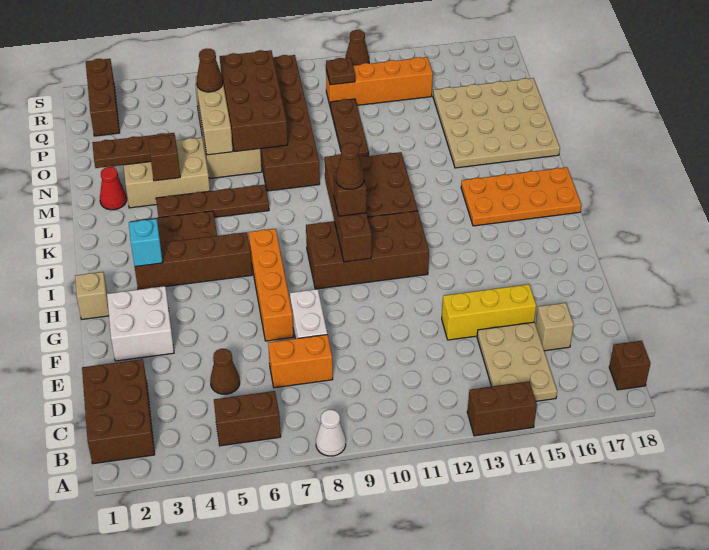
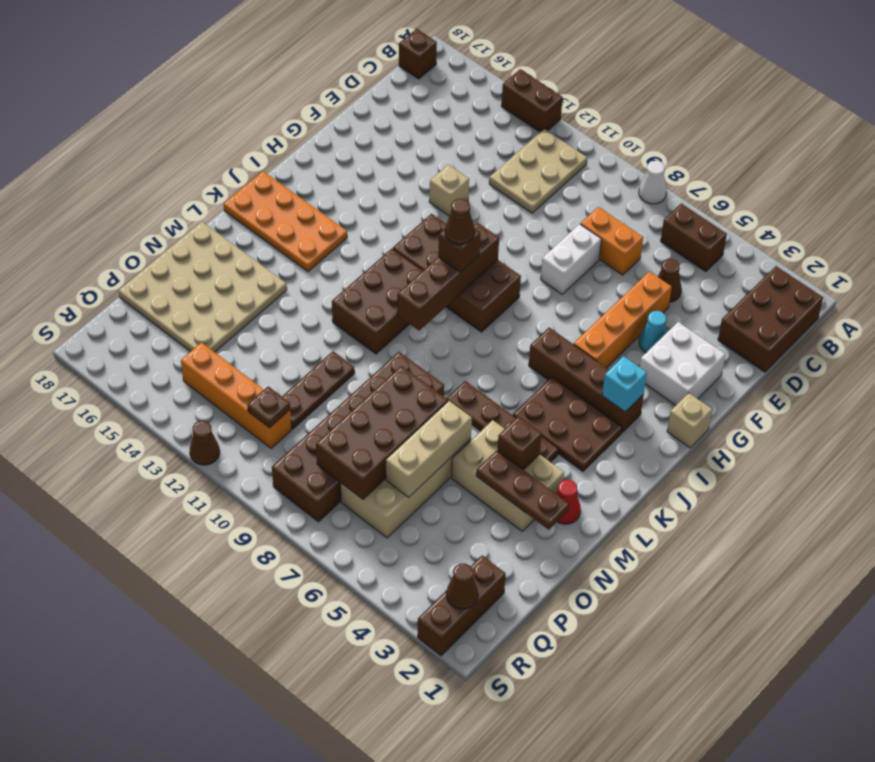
tan plate B14:D15 level 1 -> tan plate B11:D12 level 1
tan brick D16 level 1 -> tan brick F13 level 1
yellow brick E13:E15 level 1 -> none
none -> cyan cone F4 level 1
orange brick F7:I7 level 1 -> orange brick E5:H5 level 1
brown cone P6 level 3 -> brown cone R2 level 2

